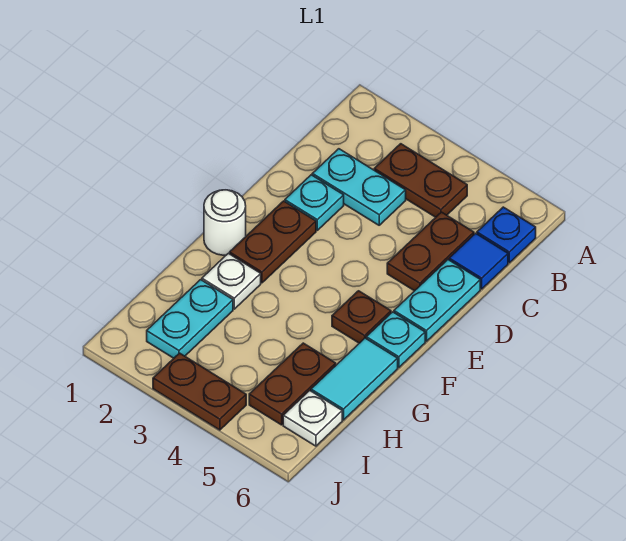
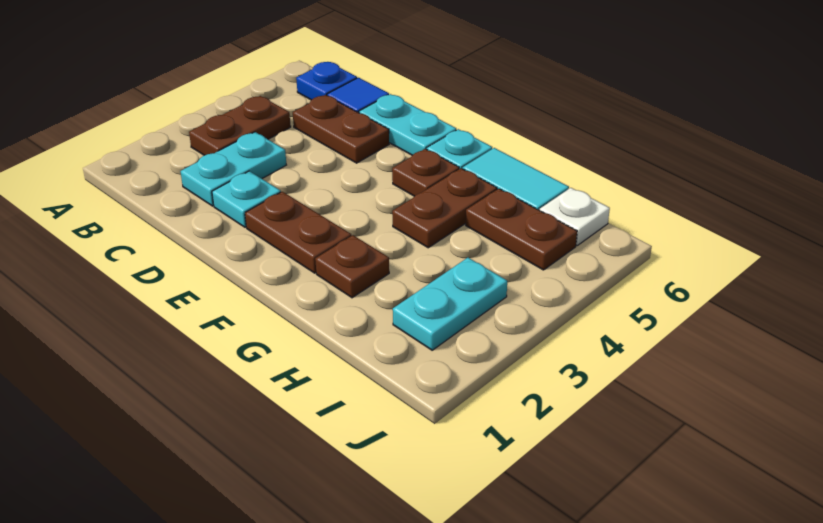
white round brick F1 level 1 -> none
white plate G2 level 1 -> brown plate G2 level 1
cyan plate H2:I2 level 1 -> cyan plate I2:I3 level 1
brown plate J3:J4 level 1 -> brown plate G4:G5 level 1

